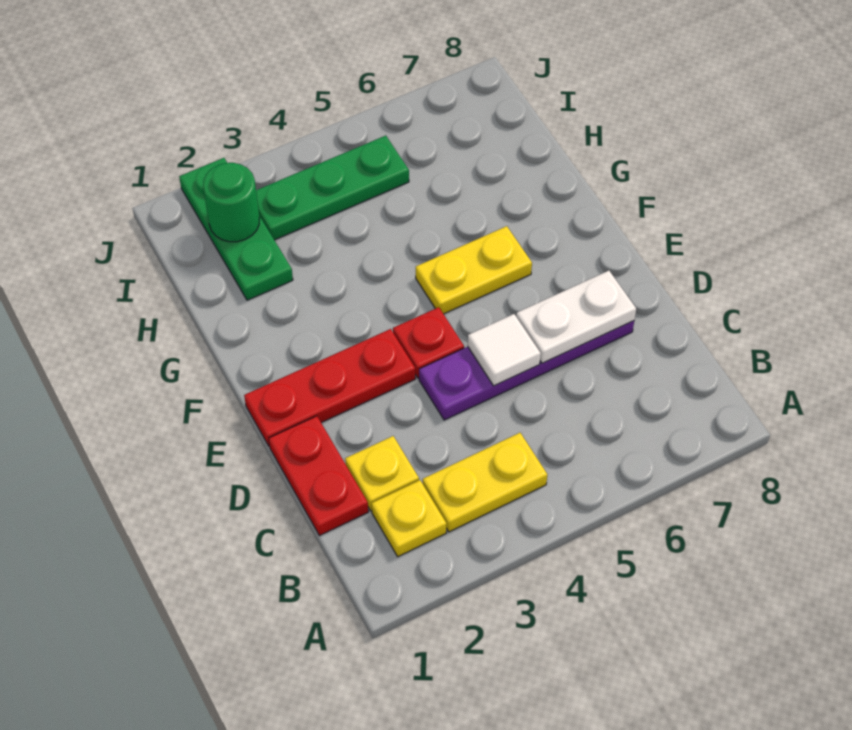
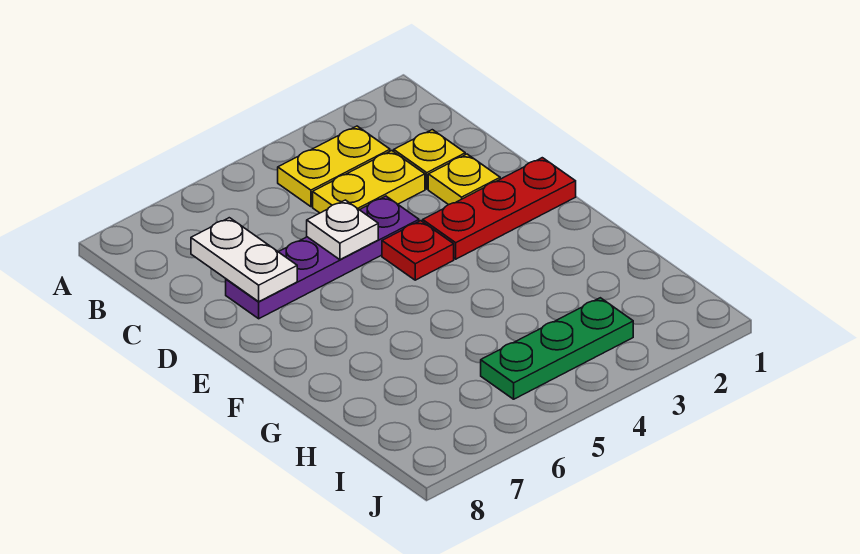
yellow plate B2 level 1 -> yellow plate D2 level 1
red plate C1:D1 level 1 -> none
white tile D5 level 2 -> white plate D5 level 2
white plate D6:D7 level 2 -> white plate C7:D7 level 2
yellow plate F5:F6 level 1 -> yellow plate C3:C4 level 1
green plate H2:J2 level 1 -> none
green round brick I2 level 2 -> none

